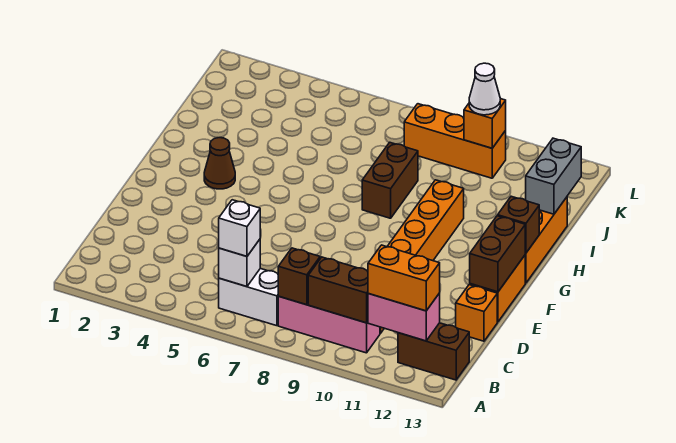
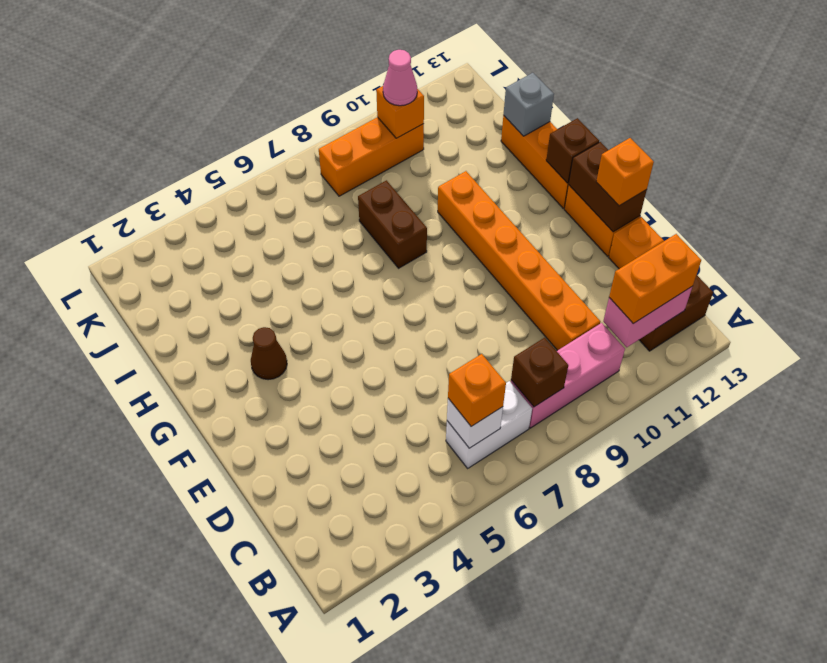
white brick B6 level 3 -> orange brick B6 level 3
brown brick B9:B10 level 2 -> none
none -> orange brick E13 level 3
grey brick I13:J13 level 2 -> grey brick I13 level 2
white cone K10 level 3 -> pink cone K10 level 3

